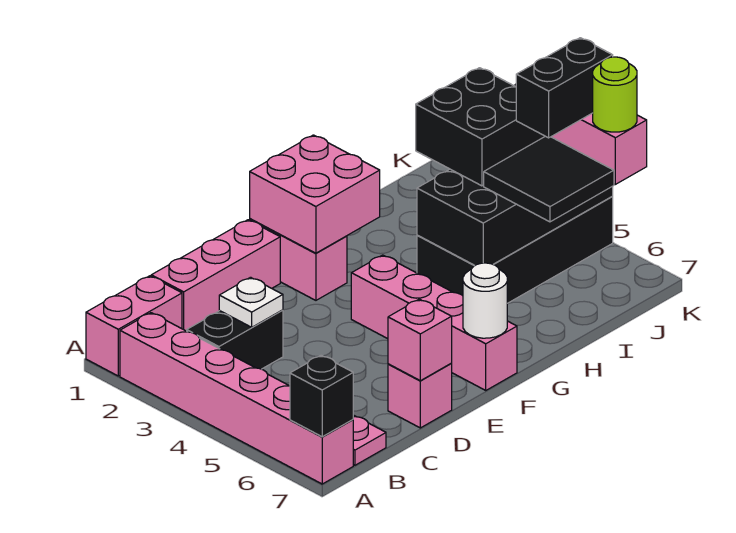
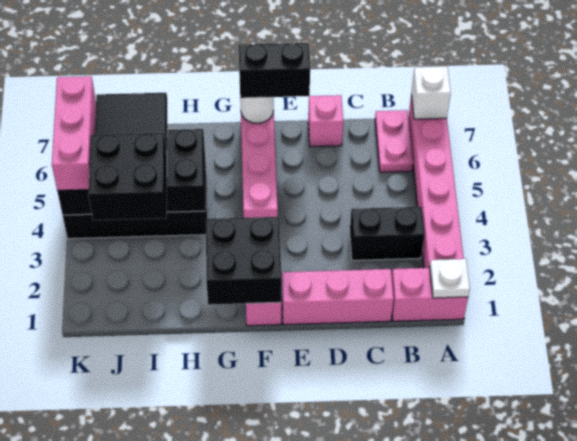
black brick A7 level 2 -> white brick A7 level 2
white plate C3 level 2 -> white plate A1 level 2
pink brick D7 level 2 -> none
pink brick F1:G2 level 2 -> black brick F1:G2 level 2
black brick J5:K5 level 4 -> black brick E7:F7 level 3
lime round brick K6 level 4 -> none

